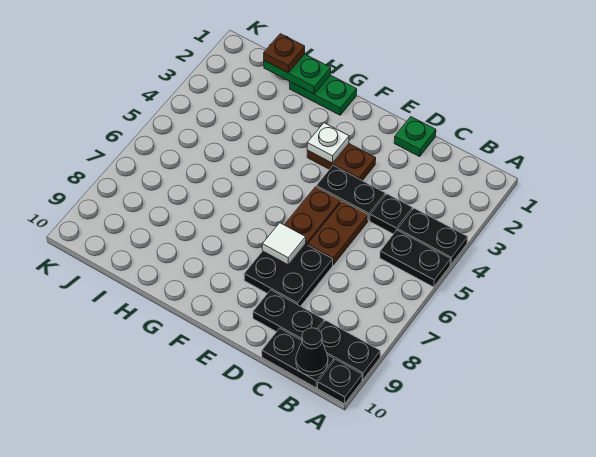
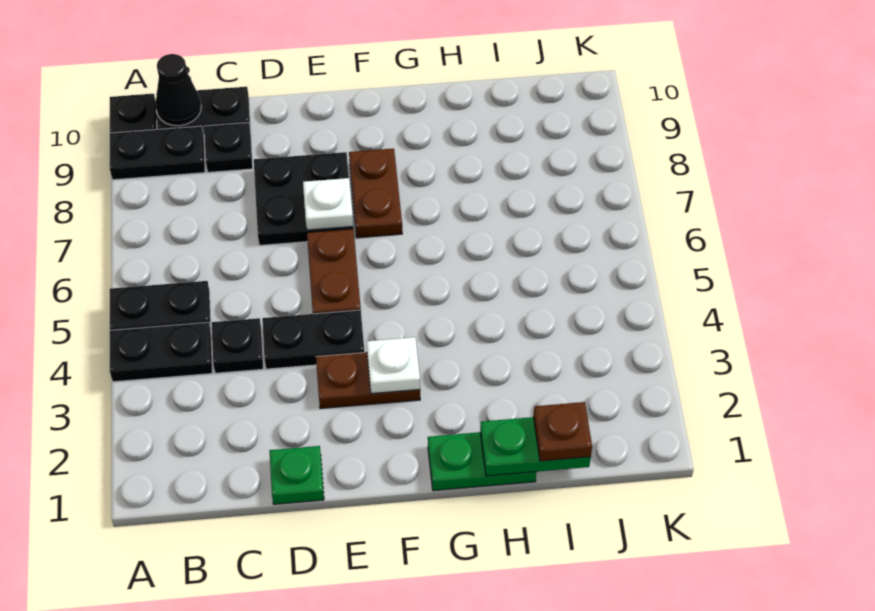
black plate C9:D9 level 1 -> black plate C9 level 1
brown plate D5:D6 level 1 -> brown plate F7:F8 level 1
white tile E7 level 2 -> white plate E7 level 2

